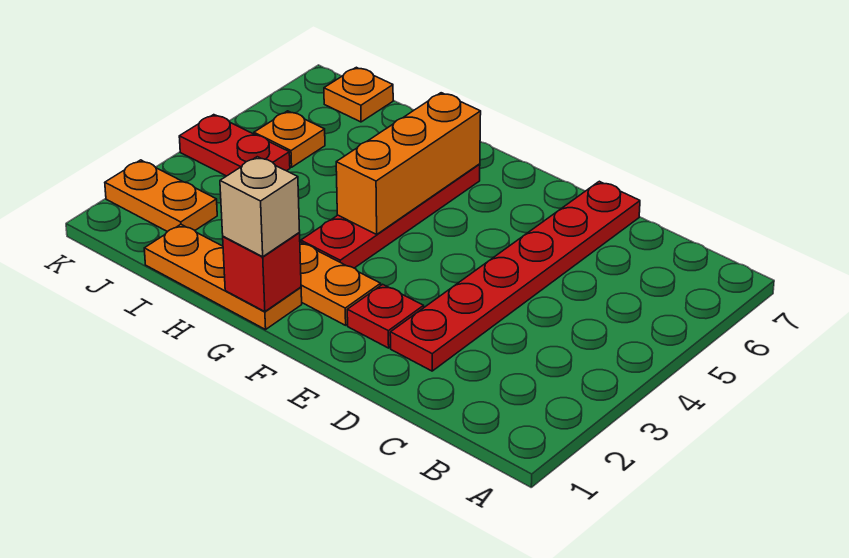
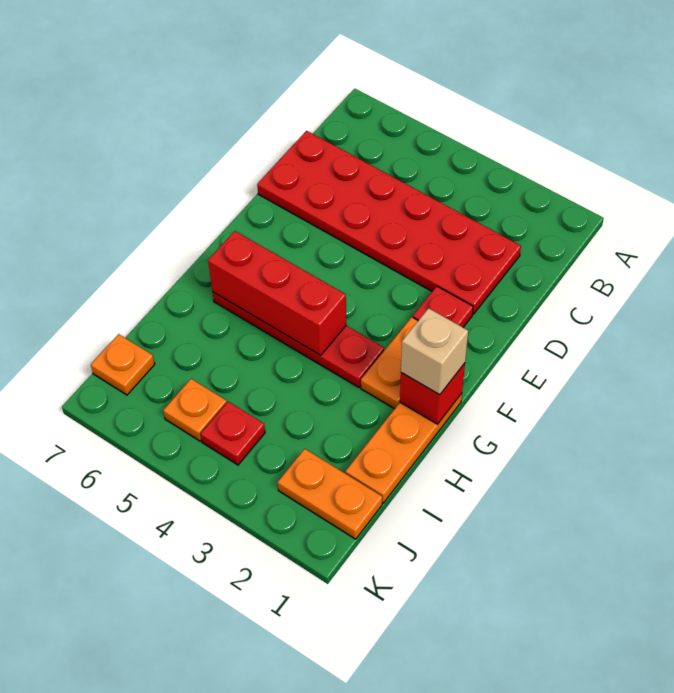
red plate D2:D7 level 1 -> red plate C2:D7 level 1
orange brick G4:G6 level 2 -> red brick G4:G6 level 2
orange plate J2:K2 level 1 -> orange plate J1:J2 level 1
red plate J4:K4 level 1 -> red plate J4 level 1

